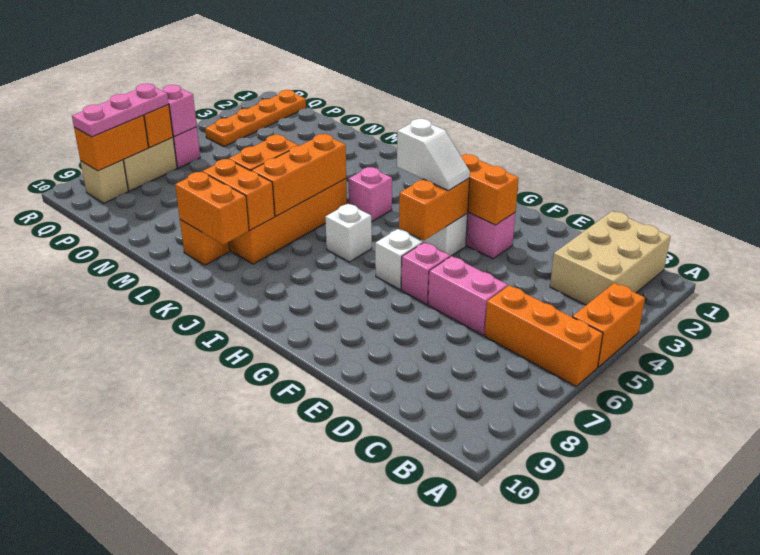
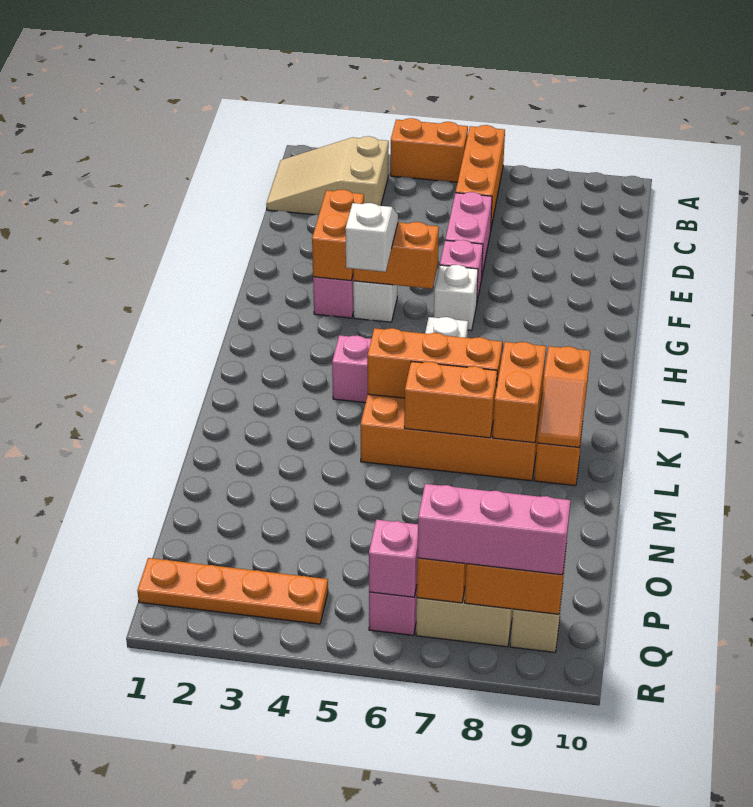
tan brick B1:C3 level 1 -> tan slope B1:C3 level 1 top 3
orange brick K9:L9 level 2 -> orange slope K9:L9 level 2 top K
pink plate Q7:Q9 level 3 -> pink brick Q7:Q9 level 3

